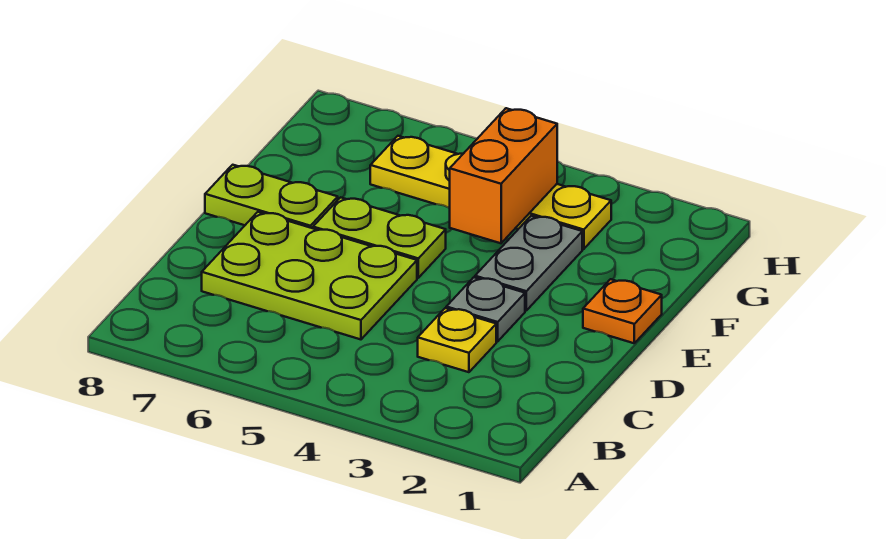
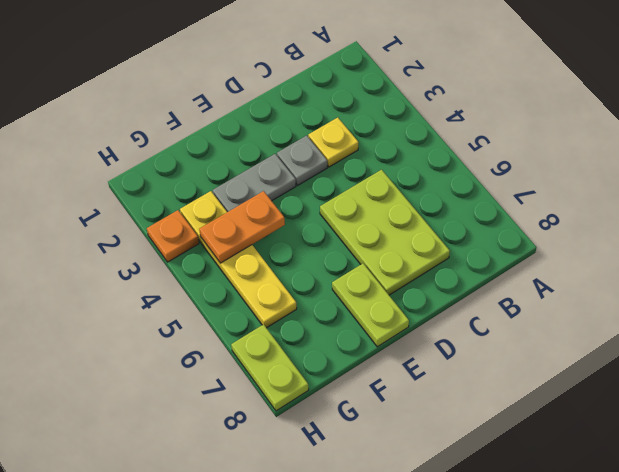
orange plate E1 level 1 -> orange plate H3 level 1
lime plate E5:E6 level 1 -> lime plate H7:H8 level 1
orange brick F4:G4 level 2 -> orange plate F4:G4 level 2

